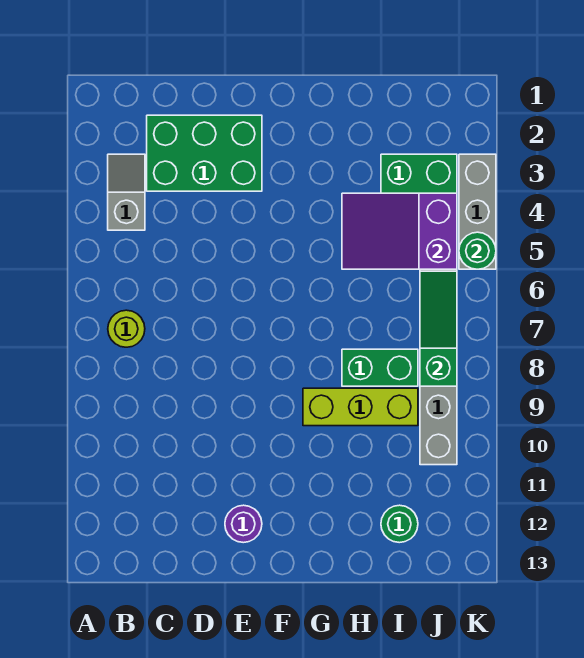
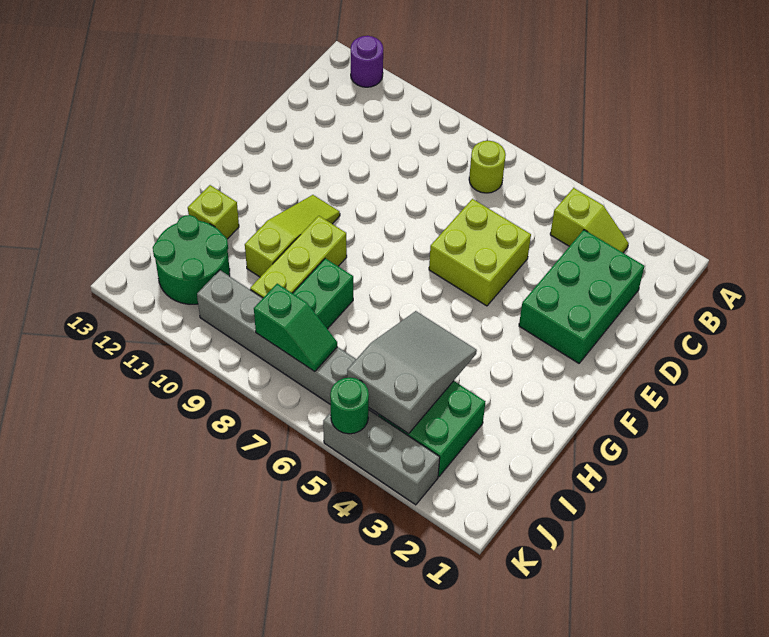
grey slope B3:B4 level 1 top 4 -> lime slope B3:B4 level 1 top 4
none -> lime brick D5:E6 level 1
purple round brick E12 level 1 -> purple round brick A12 level 1
none -> lime slope F10:H10 level 1 top H
purple slope H4:J5 level 2 top J -> grey slope H4:J5 level 2 top J
none -> lime brick H12 level 1
green round brick I12 level 1 -> green round brick I11:J12 level 1
green slope J6:J8 level 2 top 8 -> green slope J7:J8 level 2 top 8

